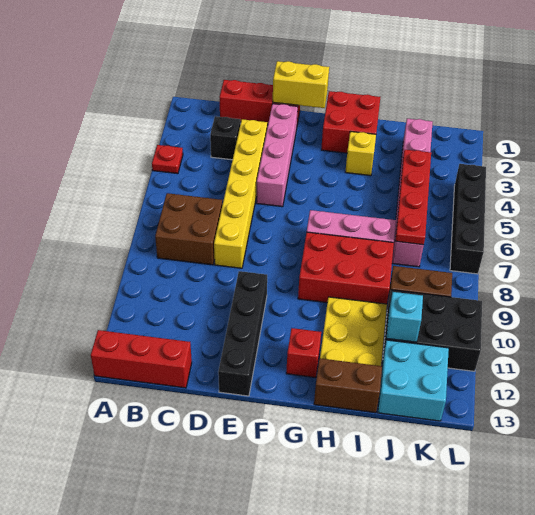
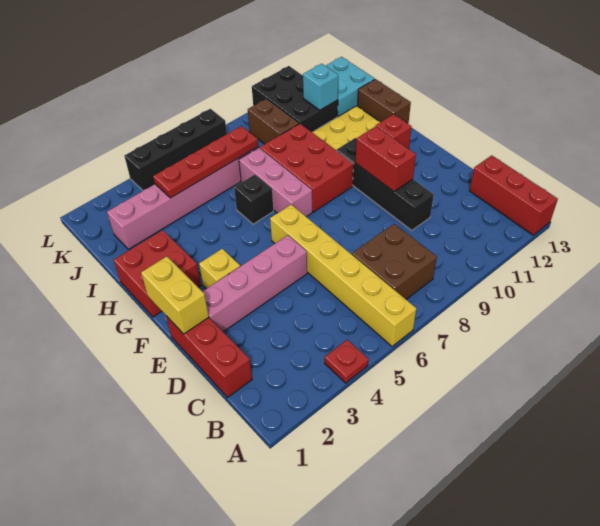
black brick C3 level 1 -> black brick H6 level 1
yellow brick D3:D8 level 1 -> yellow brick A6:F6 level 1
black brick E10:E13 level 1 -> black brick D10:G10 level 1
none -> red brick E10:F10 level 2
yellow brick H3 level 1 -> yellow brick F3 level 1

